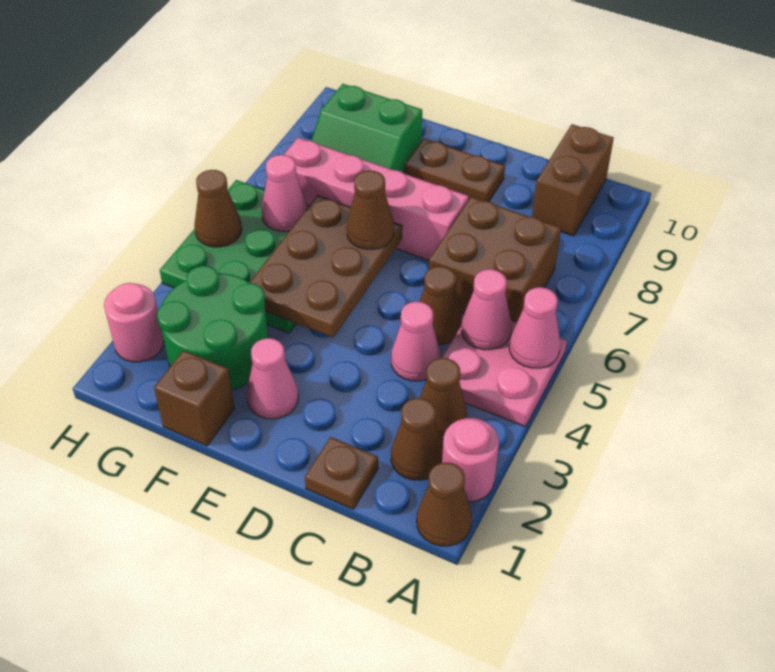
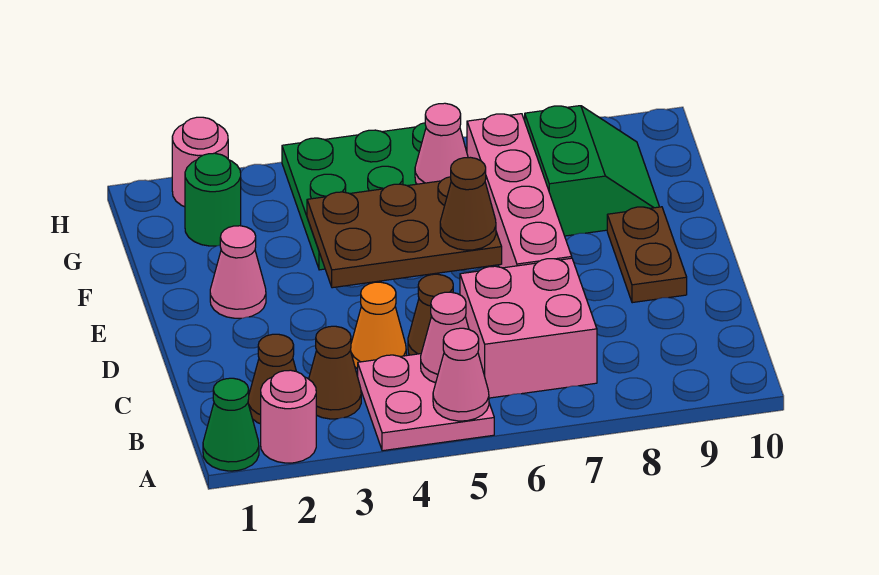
brown cone A1 level 1 -> green cone A1 level 1
brown brick B6:C7 level 1 -> pink brick B6:C7 level 1
brown brick B9:B10 level 1 -> none
brown plate C1 level 1 -> none
pink cone C4 level 1 -> orange cone C4 level 1
brown brick F1 level 1 -> none
green round brick F2:G3 level 1 -> green round brick G2 level 1
green slope F8:G9 level 1 top 9 -> green slope F8:G9 level 1 top 8
brown cone H5 level 2 -> none

